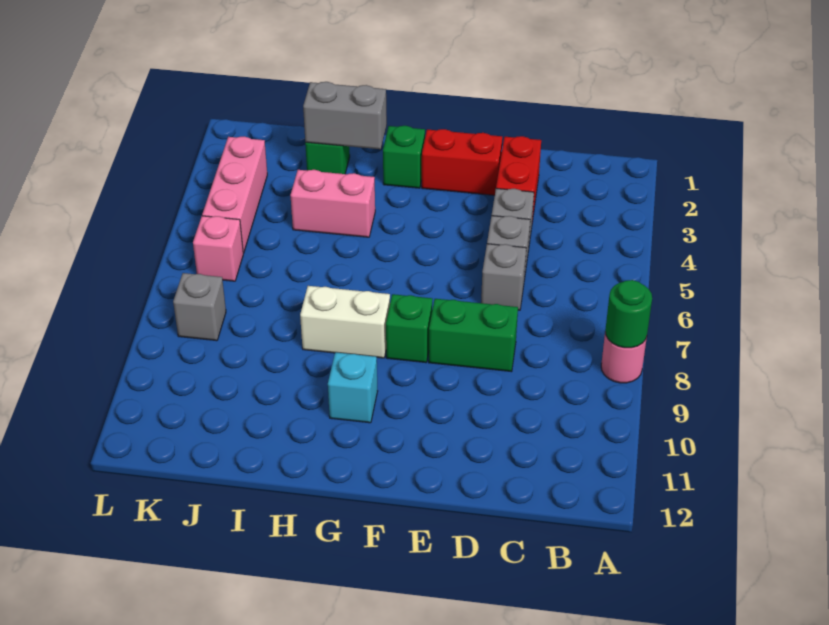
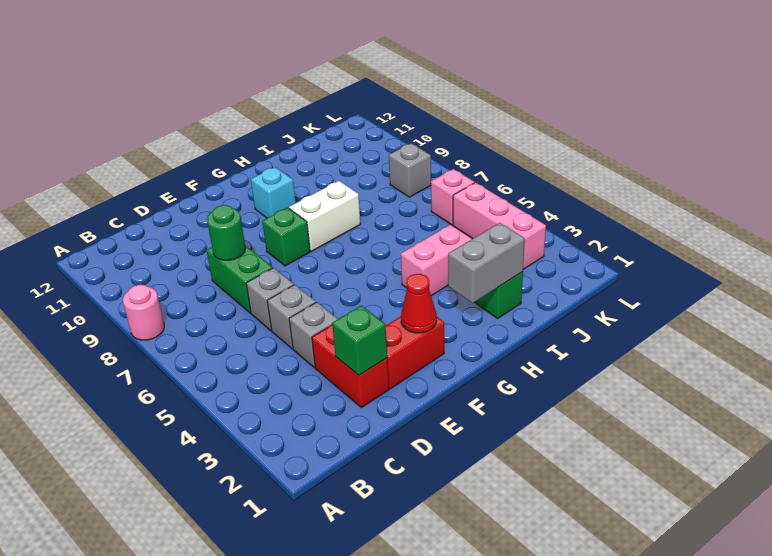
green round brick A8 level 2 -> green round brick D8 level 2
green brick D8:E8 level 1 -> green brick D7:D8 level 1
none -> red cone F2 level 2
green brick G2 level 1 -> green brick D2 level 2

